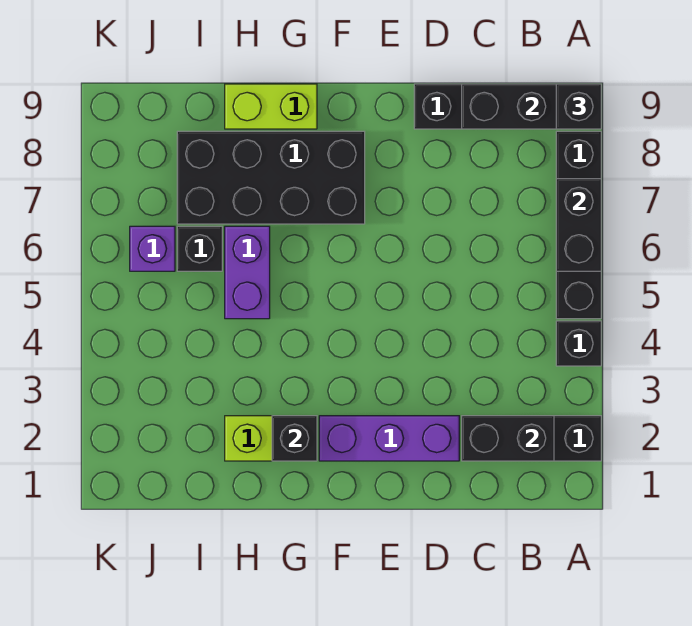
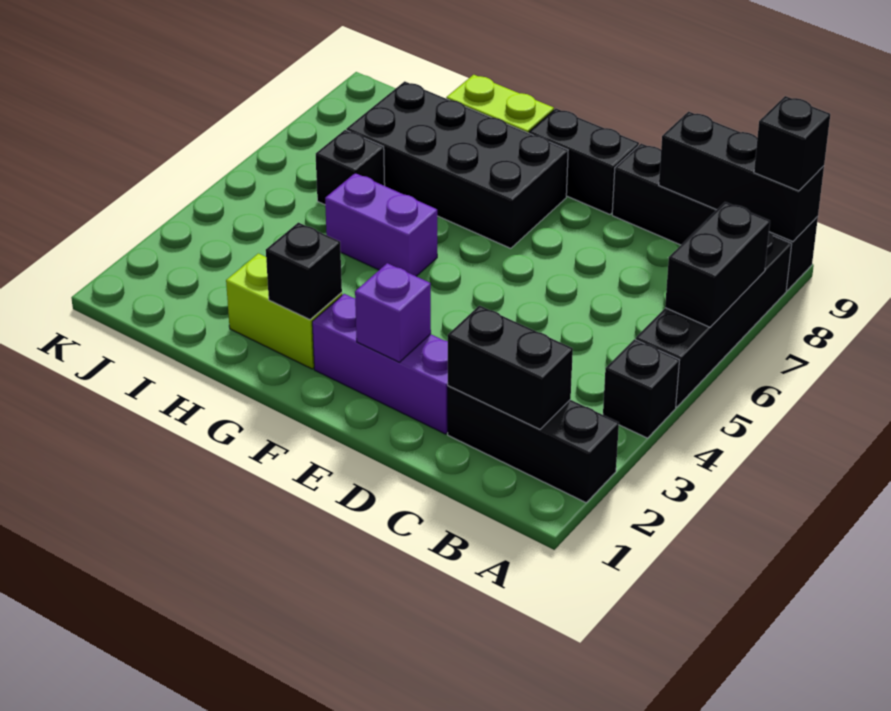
none -> black brick E9:F9 level 1
purple brick H5:H6 level 1 -> purple brick G5:H5 level 1
purple brick J6 level 1 -> purple brick E2 level 2

